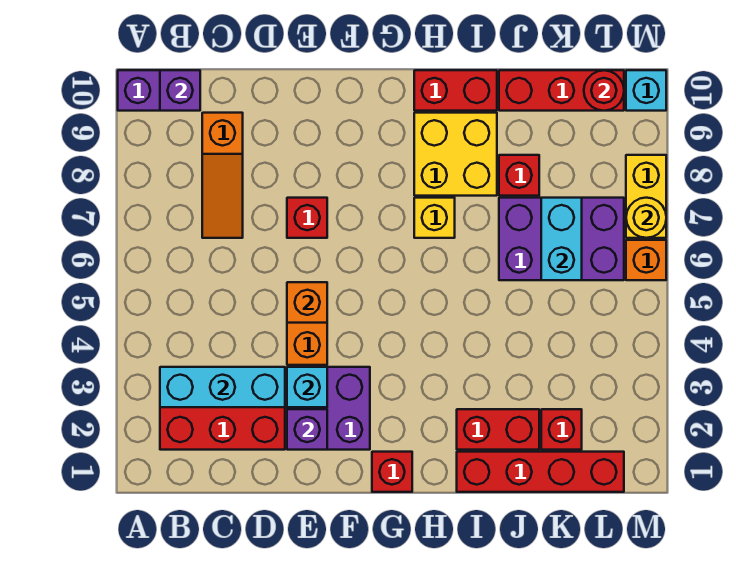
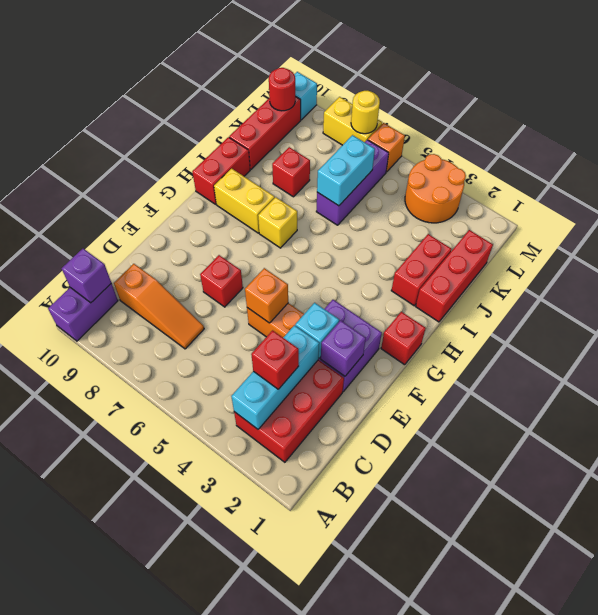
yellow brick H8:I9 level 1 -> yellow brick H8:H9 level 1
red brick I1:L1 level 1 -> red brick I1:K1 level 1
purple brick J6:L7 level 1 -> purple brick J6:L6 level 1
red brick K2 level 1 -> red brick C3 level 3
cyan brick K6:K7 level 2 -> cyan brick J6:K6 level 2
none -> orange round brick L3:M4 level 1

